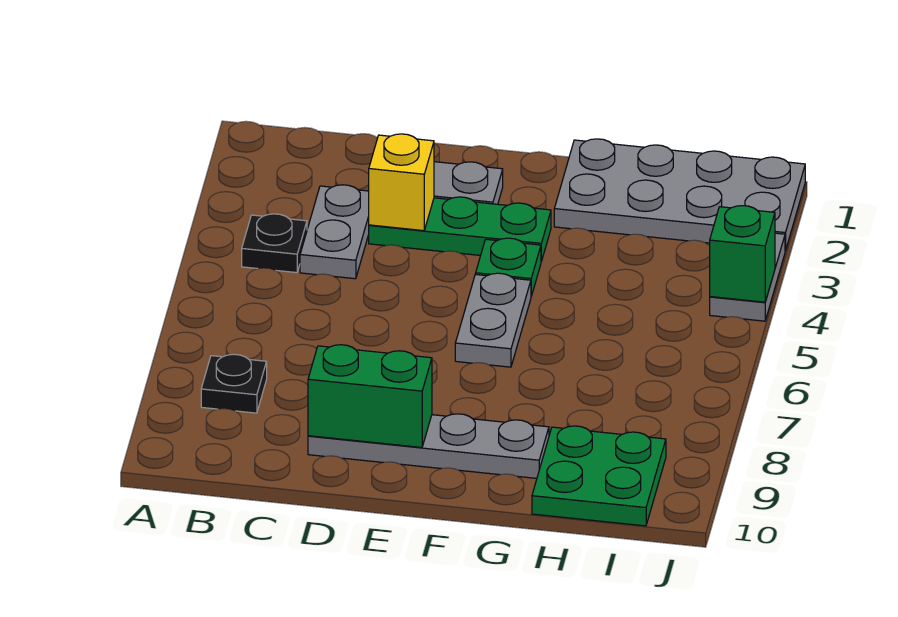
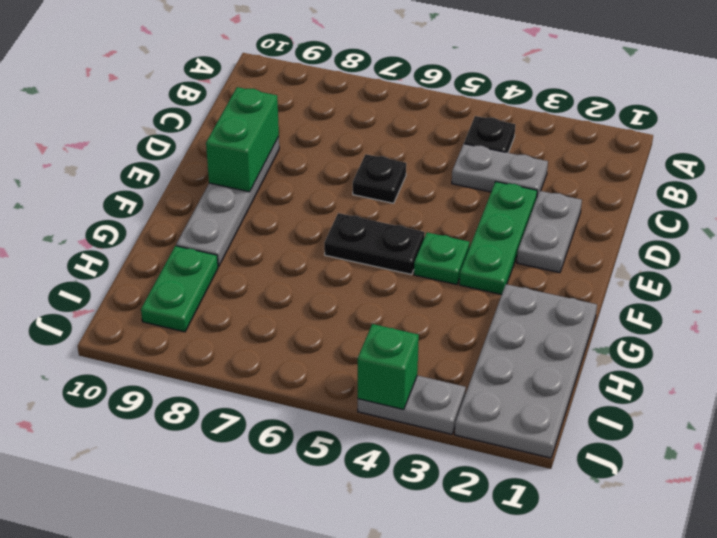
black plate B8 level 1 -> black plate D6 level 1
yellow brick D3 level 2 -> none
grey plate F5:F6 level 1 -> black plate F5:F6 level 1
green plate H9:I10 level 1 -> green plate H9:I9 level 1

